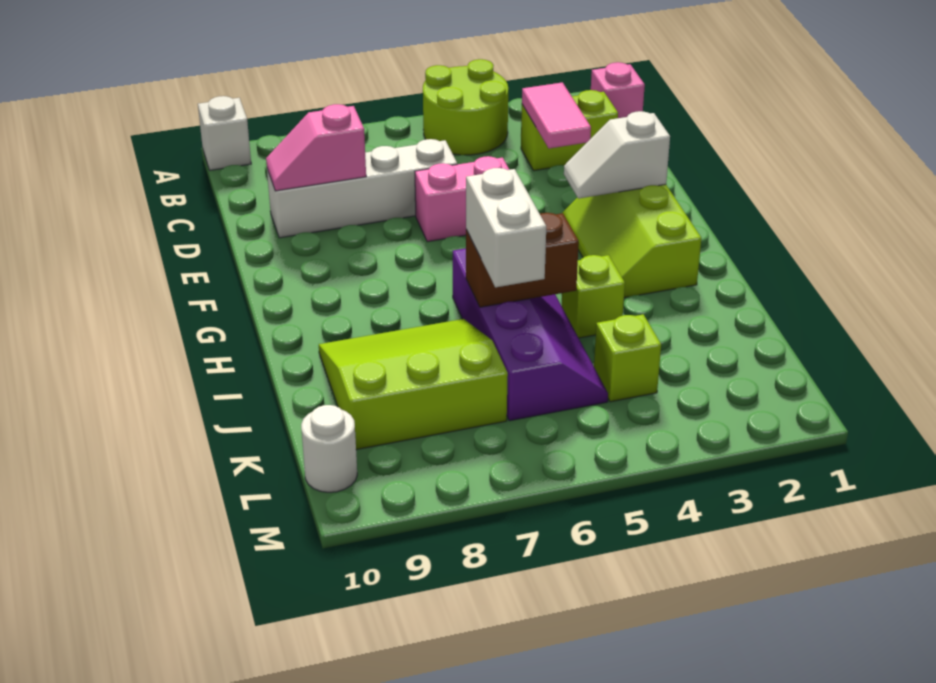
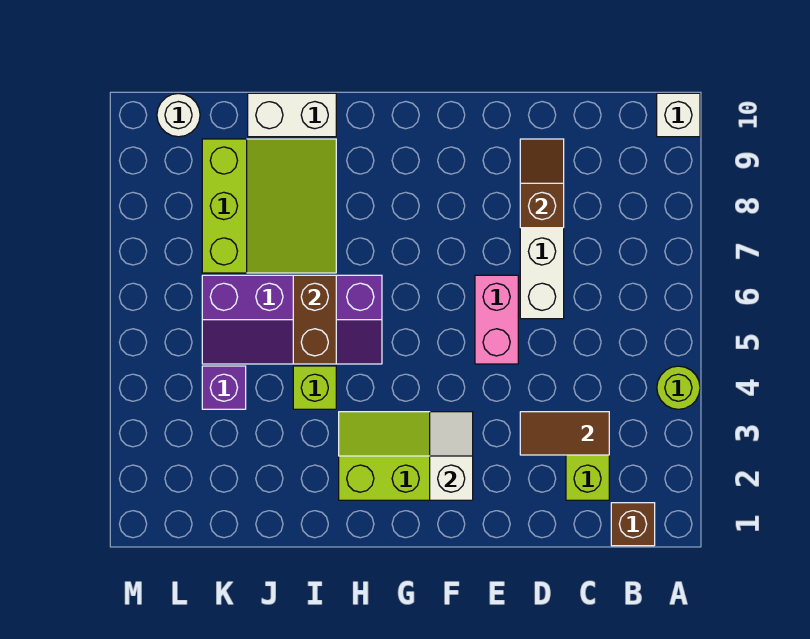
lime round brick A4:B5 level 1 -> lime round brick A4 level 1
pink brick B1 level 1 -> brown brick B1 level 1
pink tile C3:D3 level 2 -> brown tile C3:D3 level 2
pink slope D8:D9 level 2 top 8 -> brown slope D8:D9 level 2 top 8
white brick I6:J6 level 3 -> white brick I10:J10 level 1
lime brick K4 level 1 -> purple brick K4 level 1

